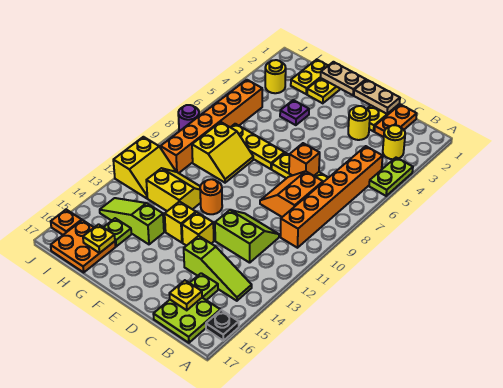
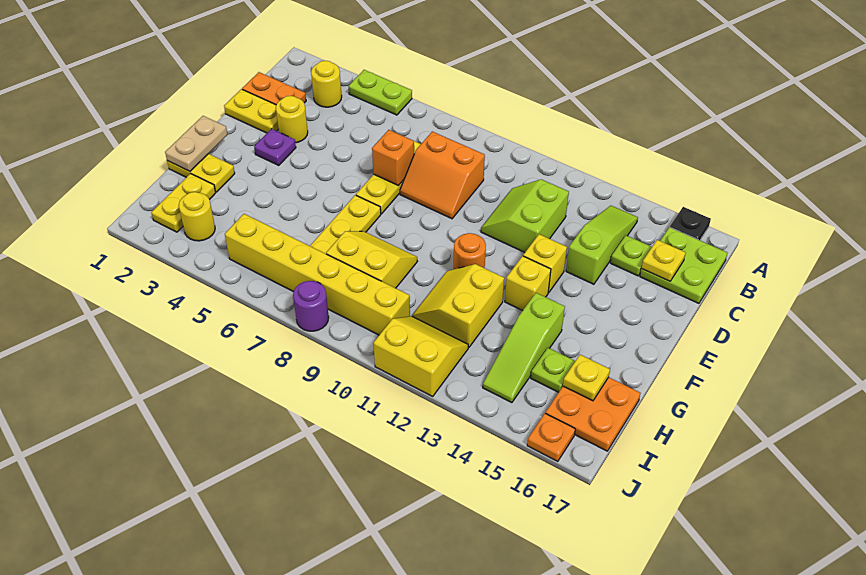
orange brick B5:B10 level 1 -> none
tan plate D1:E1 level 2 -> none
purple plate G4 level 1 -> purple plate E3 level 1
yellow plate H1:H2 level 1 -> yellow plate H2:I2 level 1
orange brick I5:I10 level 1 -> yellow brick I5:I10 level 1

